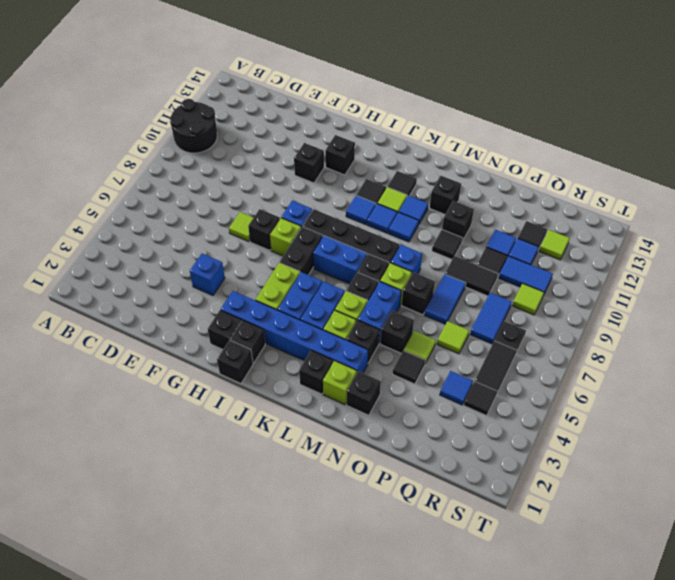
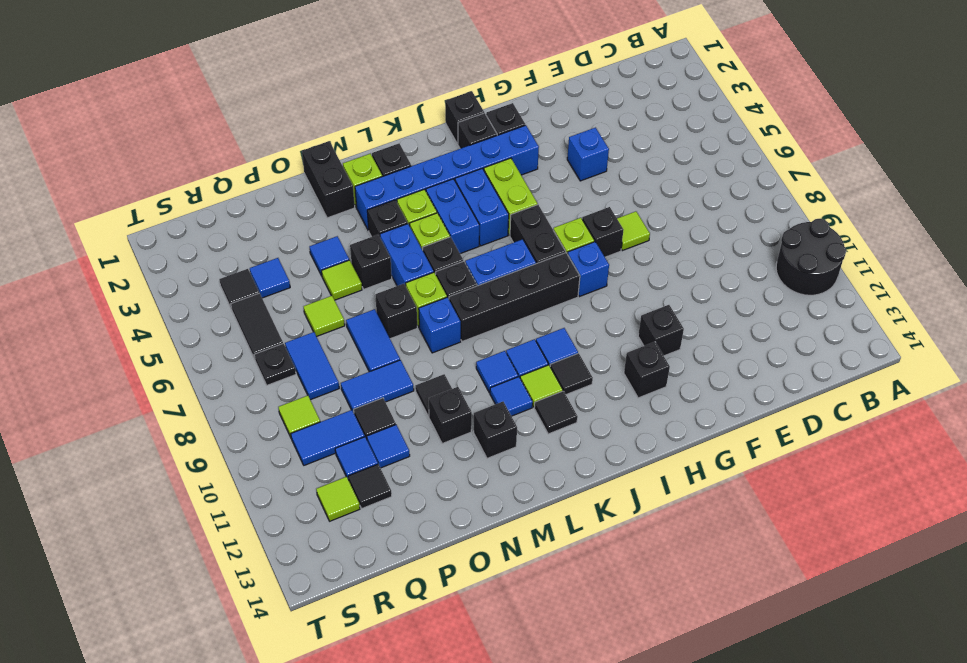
black brick N2 level 1 -> black brick N1:N2 level 1
black tile O4 level 1 -> blue tile O4 level 1
black tile O9:P9 level 1 -> blue tile O9:P9 level 1

